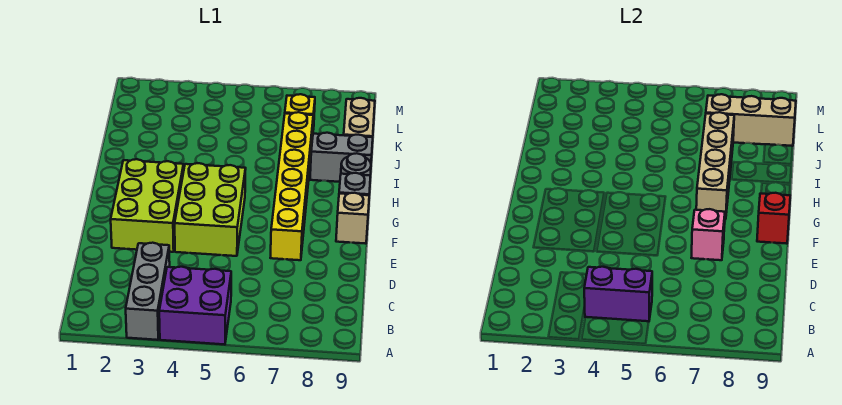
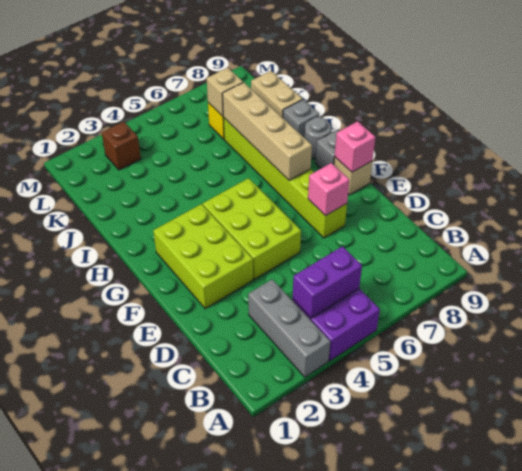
yellow brick E7:J7 level 1 -> lime brick E7:J7 level 1
red brick F9 level 2 -> pink brick F9 level 2
grey brick I8:I9 level 1 -> grey brick I9 level 1
tan brick K7:K9 level 2 -> tan brick K7 level 2
none -> brown brick L3 level 1

